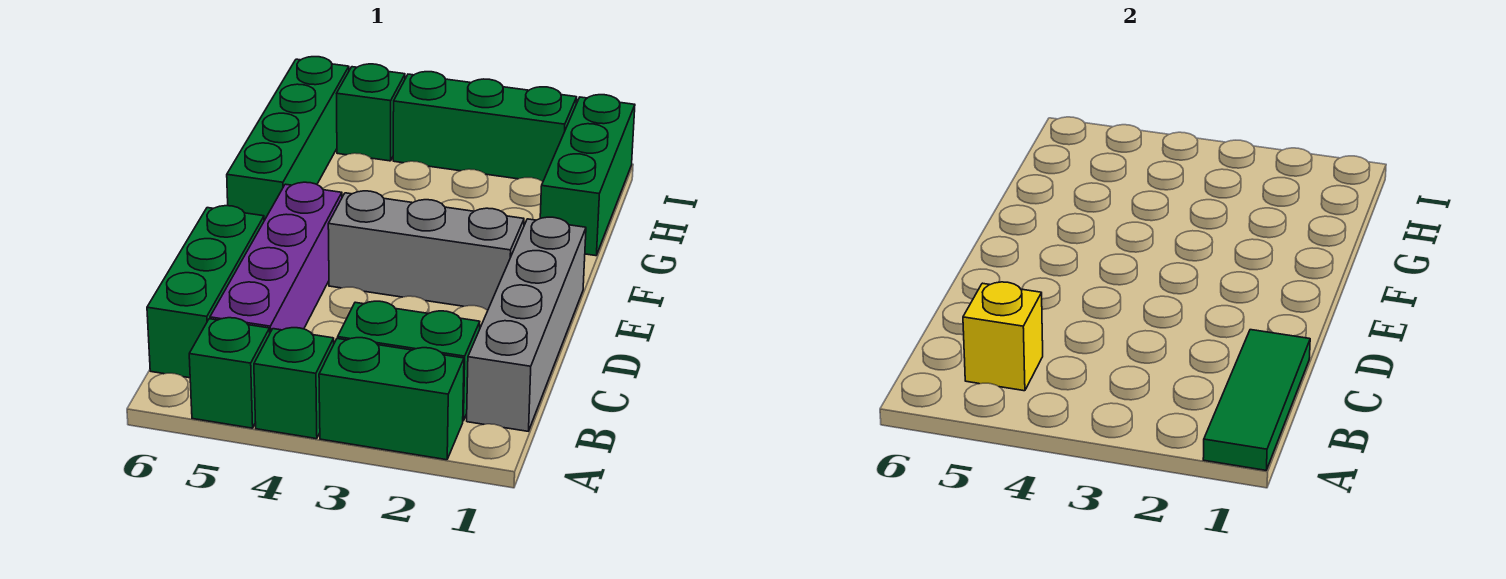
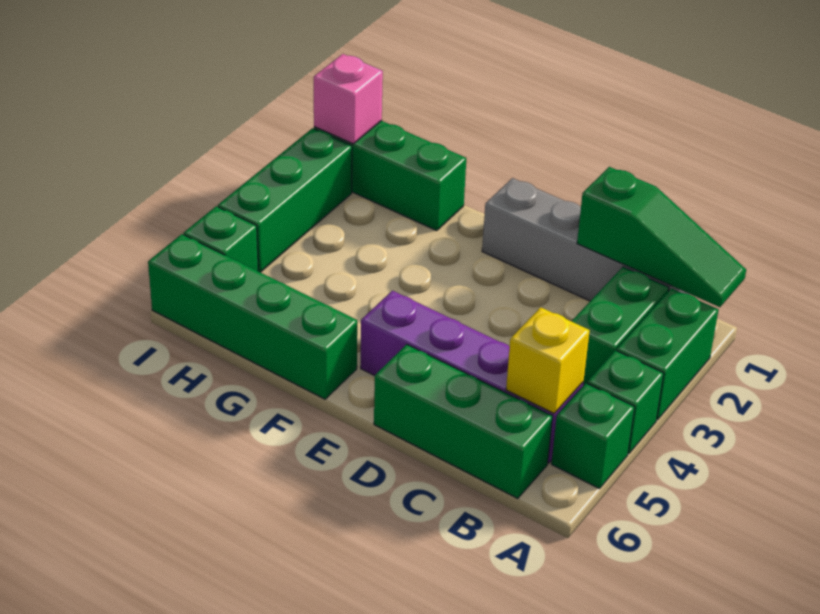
green tile A1:C1 level 2 -> green slope A1:C1 level 2 top C
grey brick E2:E4 level 1 -> none
none -> pink brick I1 level 2

